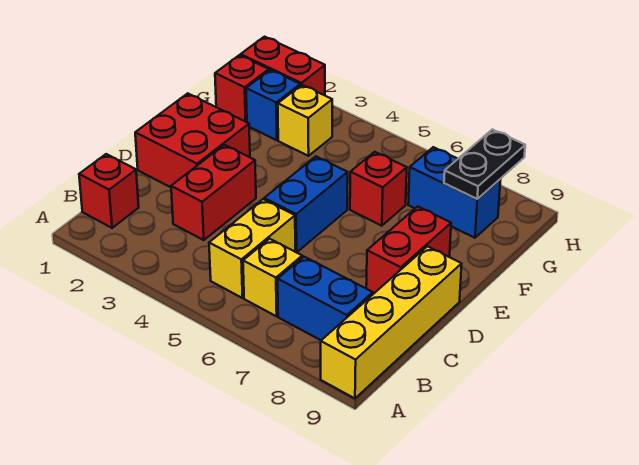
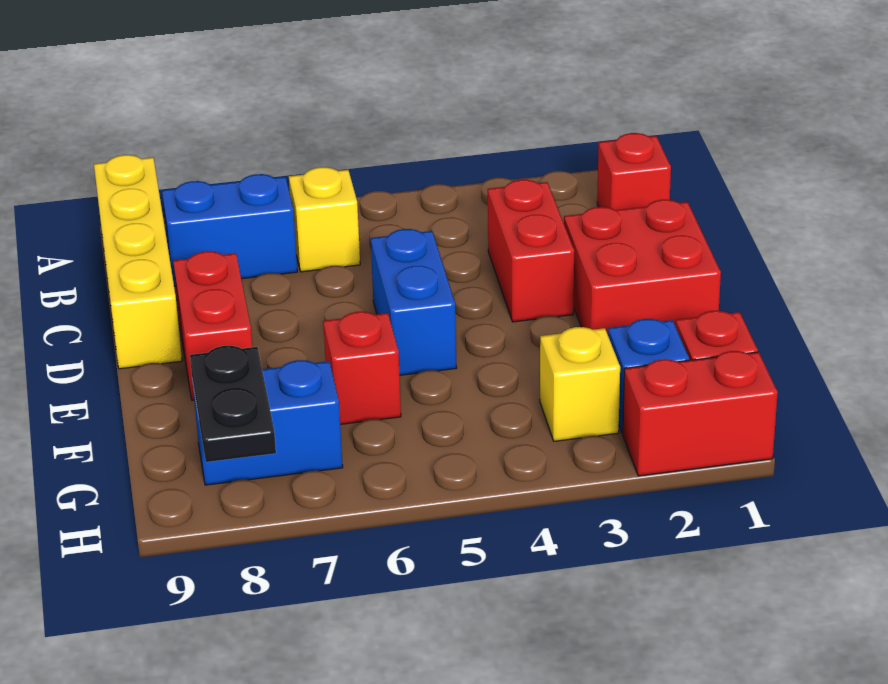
yellow brick B5:C5 level 1 -> none

